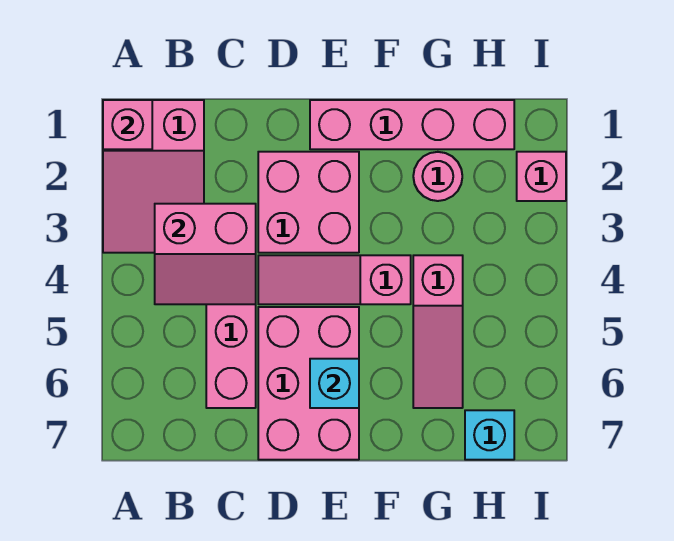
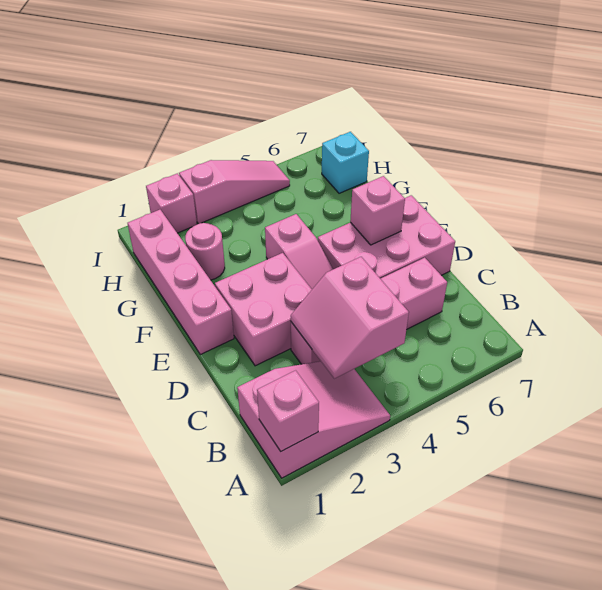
pink slope B3:C4 level 2 top 3 -> pink slope B3:C4 level 2 top 4
cyan brick E6 level 2 -> pink brick E6 level 2
pink slope G4:G6 level 1 top 4 -> pink slope I3:I5 level 1 top 3

